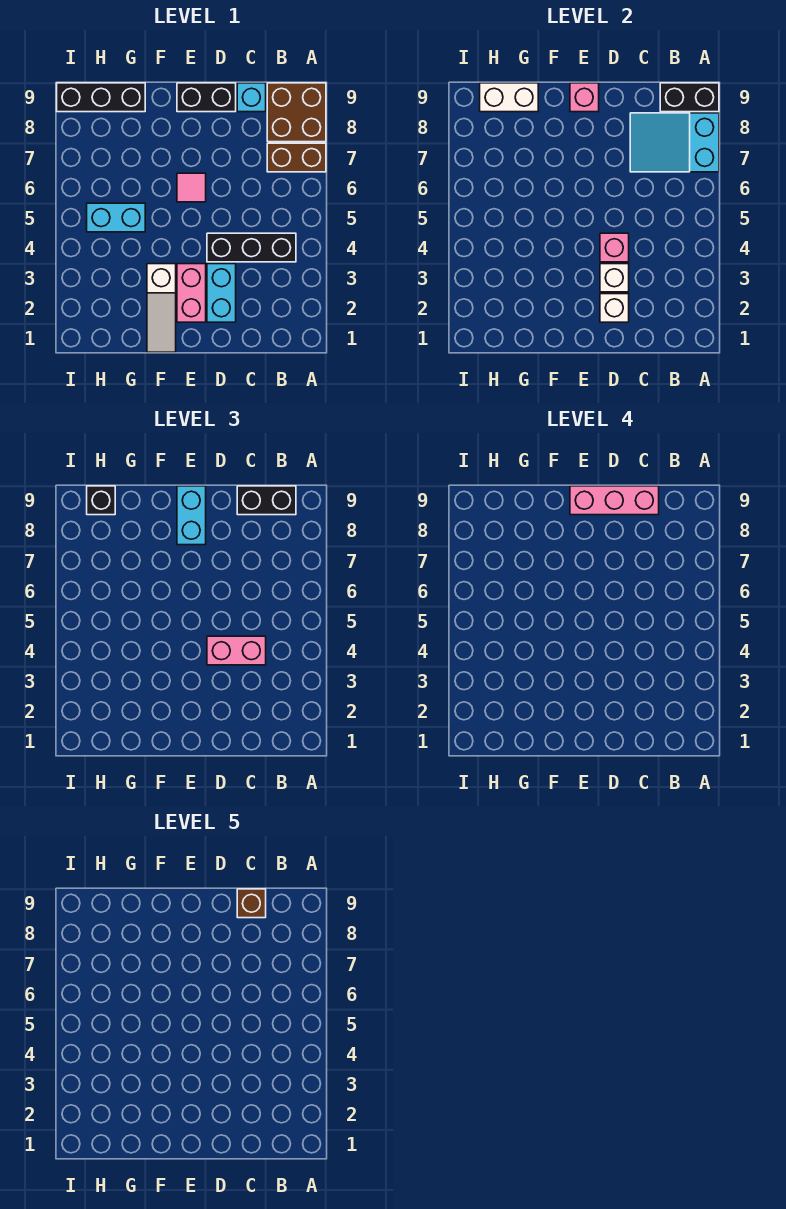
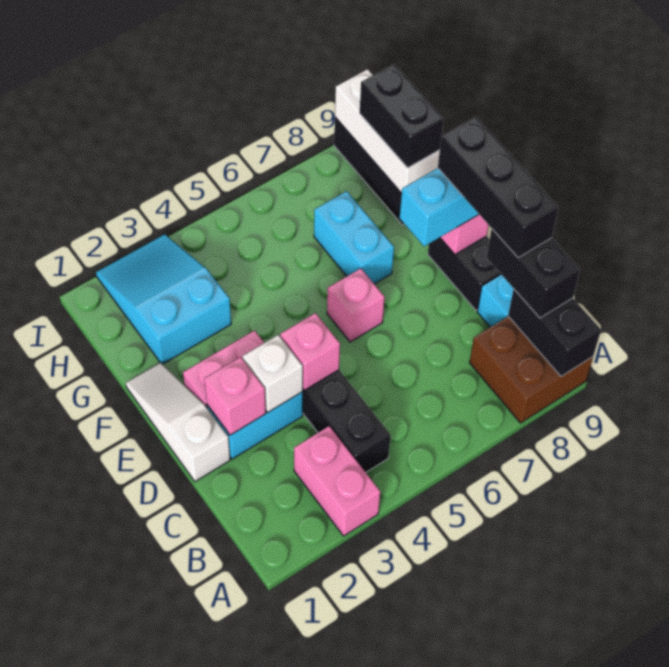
brown brick A7:B7 level 1 -> none
cyan slope A7:C8 level 2 top A -> cyan slope G2:I3 level 1 top G
pink brick C4:D4 level 3 -> pink brick A3:B3 level 1
pink brick C9:E9 level 4 -> black brick C9:E9 level 4
brown brick C9 level 5 -> none
white brick D2 level 2 -> pink brick D2 level 2
pink tile E6 level 1 -> pink brick E6 level 1
white slope F1:F3 level 1 top 3 -> white slope D1:F1 level 1 top D
cyan brick G5:H5 level 1 -> cyan brick F7:G7 level 1
white brick G9:H9 level 2 -> white brick G9:I9 level 2
black brick H9 level 3 -> black brick G9:H9 level 3

